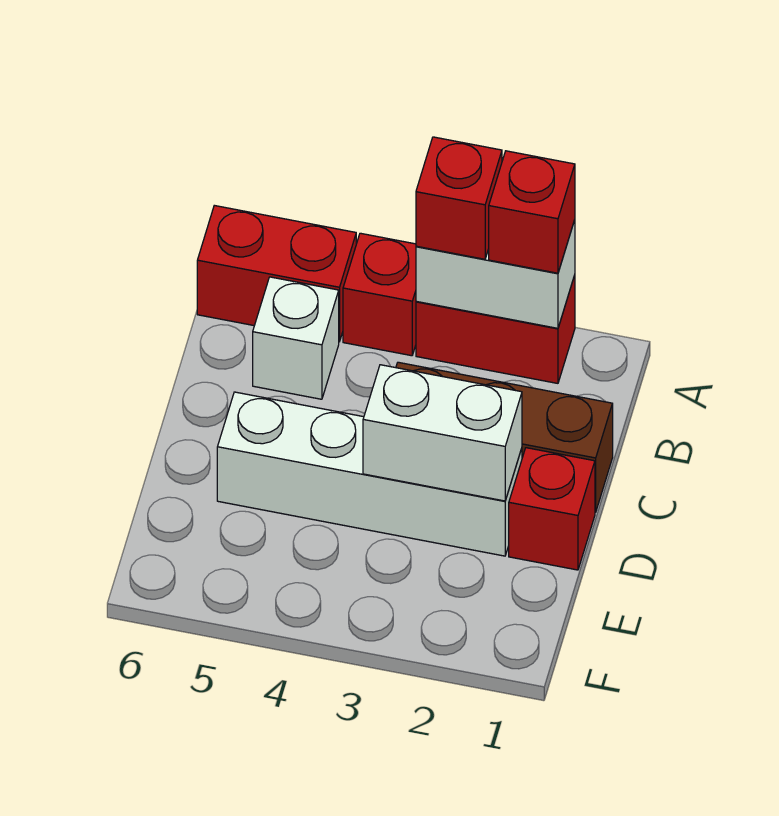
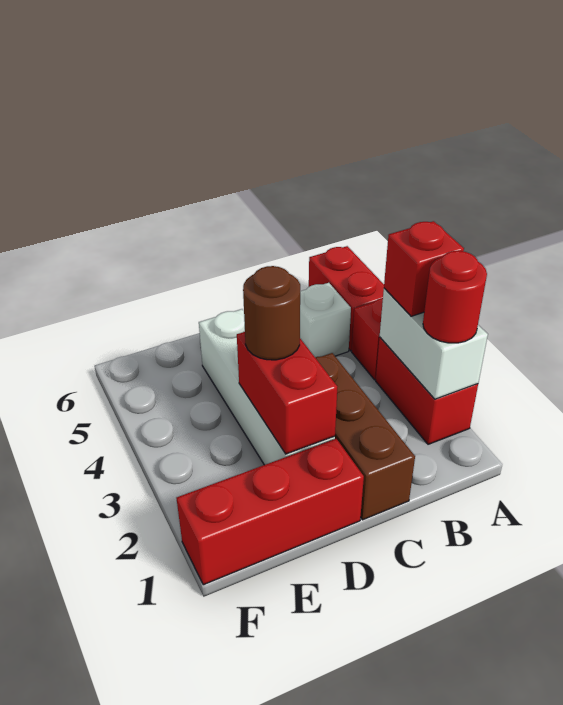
red brick A2 level 3 -> red round brick A2 level 3
red brick D1 level 1 -> red brick D1:F1 level 1
white brick D2:D3 level 2 -> red brick D2:D3 level 2
none -> brown round brick D3 level 3

